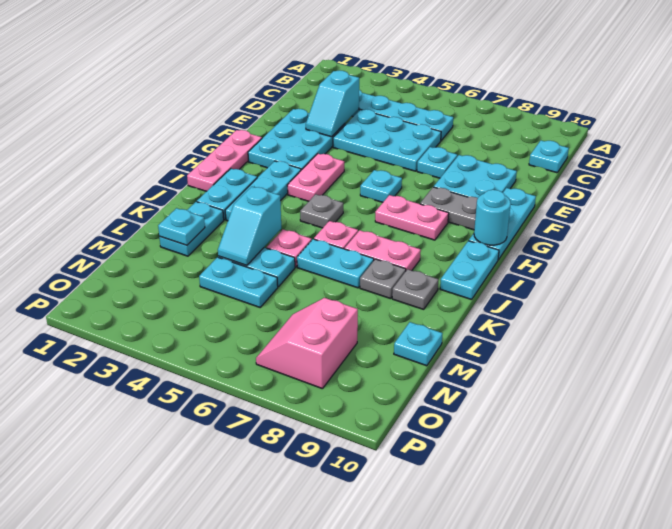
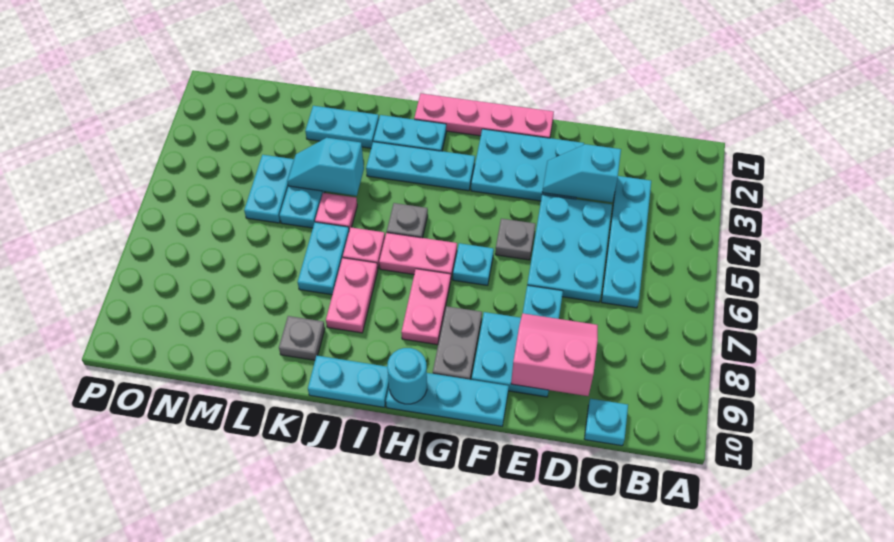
pink plate G1:I1 level 1 -> pink plate F1:I1 level 1
pink plate G4:H4 level 1 -> pink plate H6:I6 level 1
grey plate K8 level 1 -> grey plate F5 level 1
cyan plate L2 level 2 -> none
cyan plate M10 level 1 -> none
pink slope N7:O8 level 1 top 8 -> pink slope D8:E9 level 2 top 9

